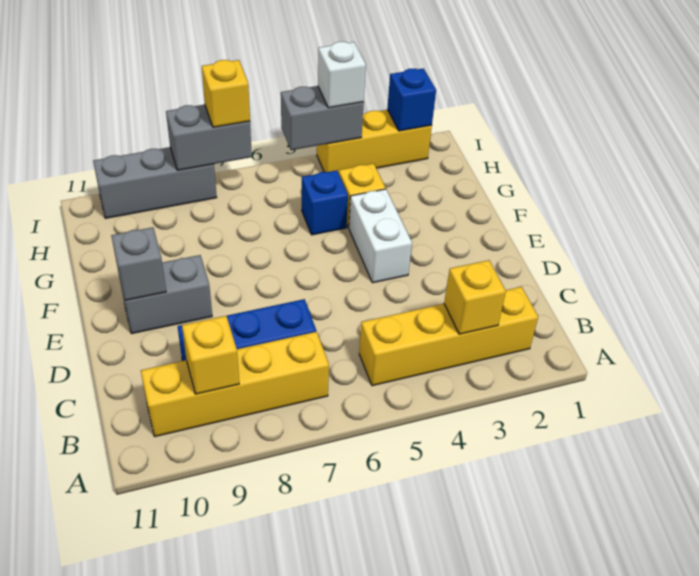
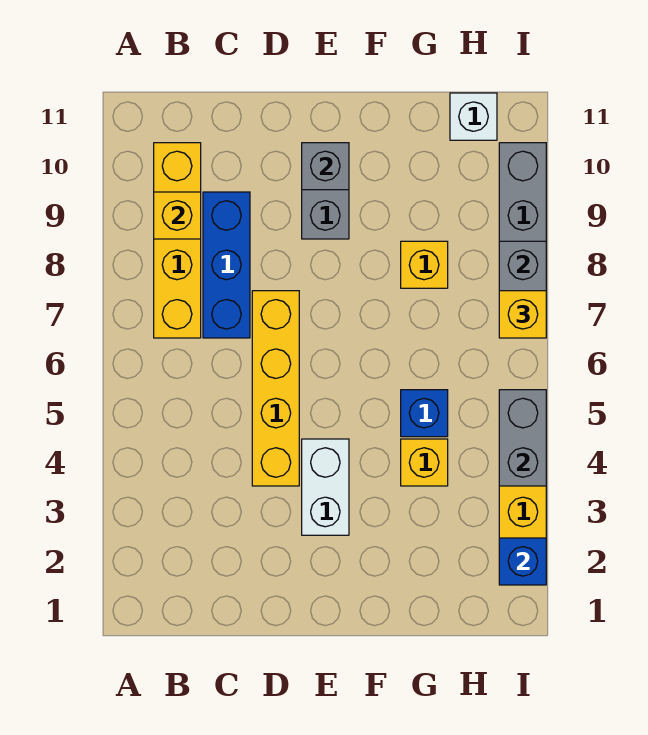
yellow brick B2:B5 level 1 -> yellow brick D4:D7 level 1
yellow brick B3 level 2 -> yellow brick G8 level 1
white brick E4:F4 level 1 -> white brick E3:E4 level 1
white brick I4 level 3 -> white brick H11 level 1

